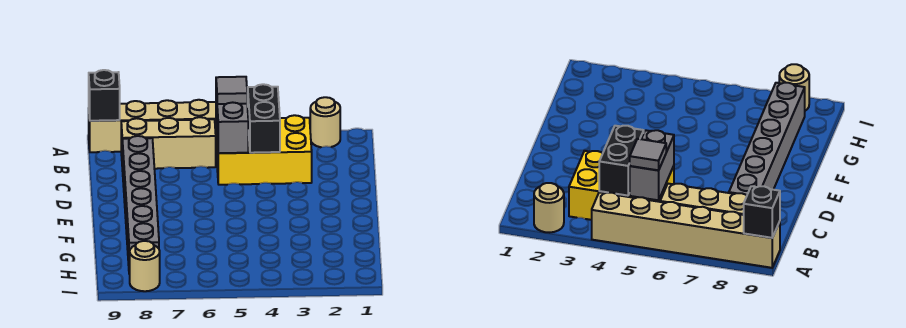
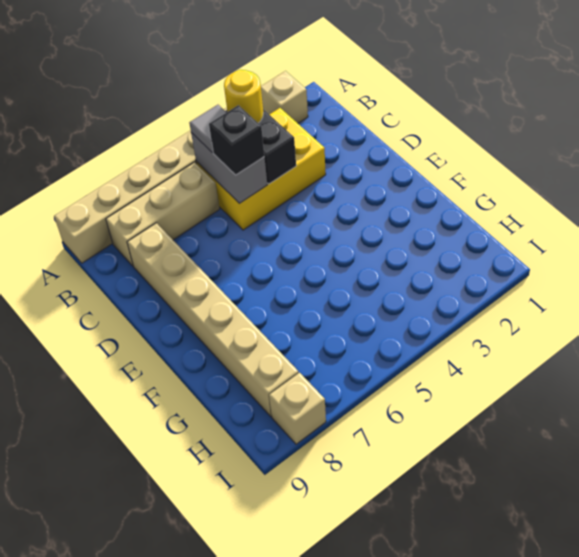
tan round brick A2 level 1 -> tan brick A2 level 1
black brick A9 level 2 -> black brick C5 level 3
none -> yellow round brick B4 level 3
grey brick C8:H8 level 1 -> tan brick C8:H8 level 1
tan round brick I8 level 1 -> tan brick I8 level 1

